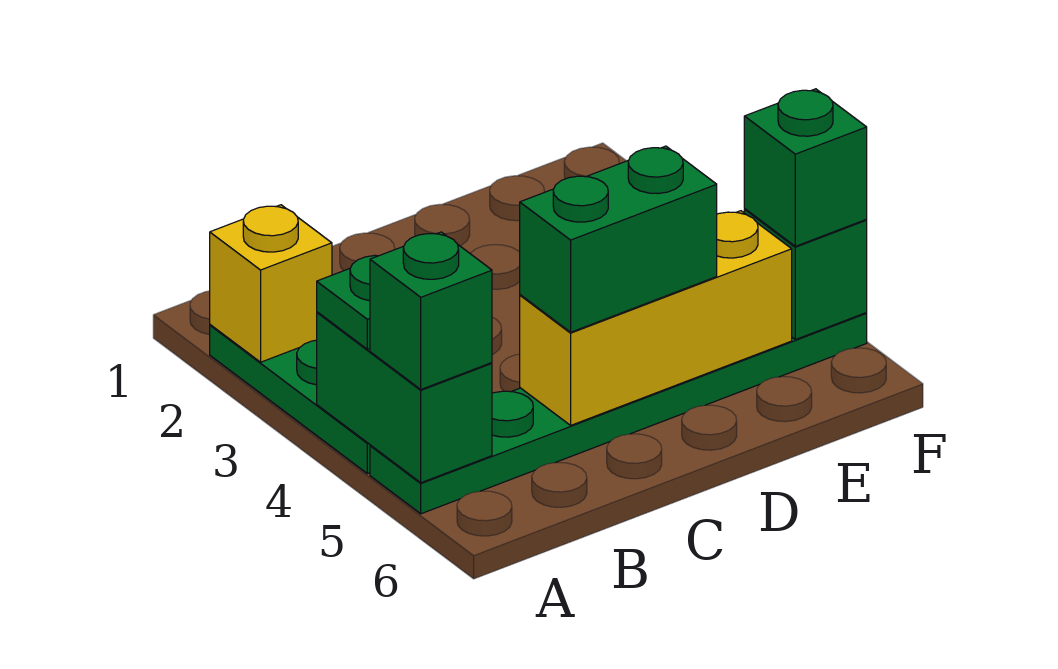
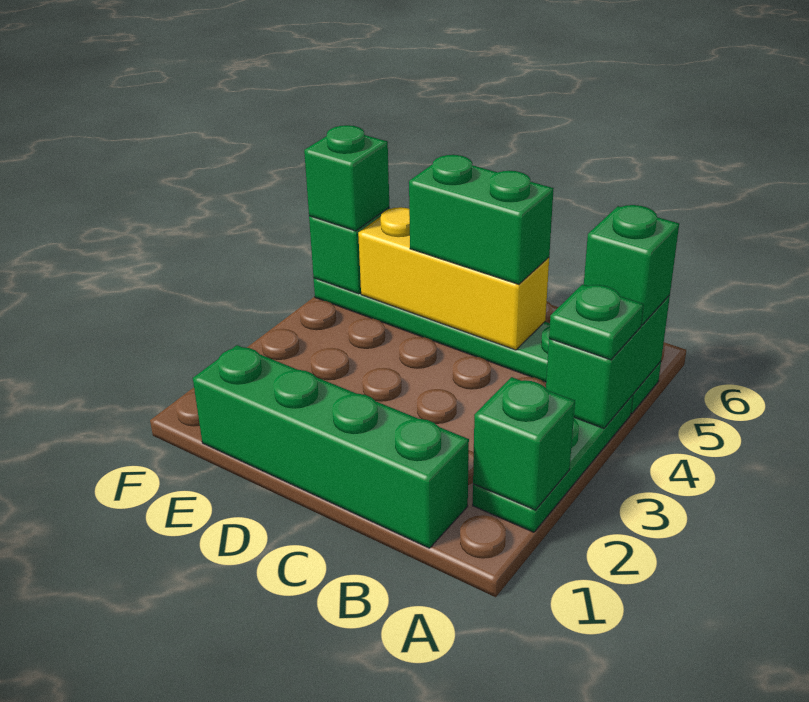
yellow brick A2 level 2 -> green brick A2 level 2
none -> green brick B1:E1 level 1

